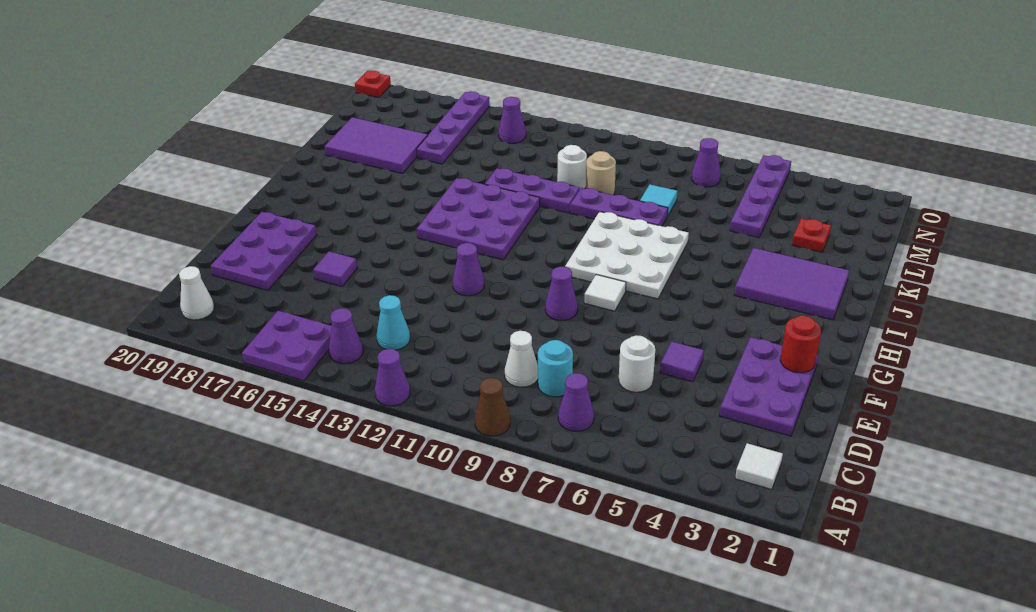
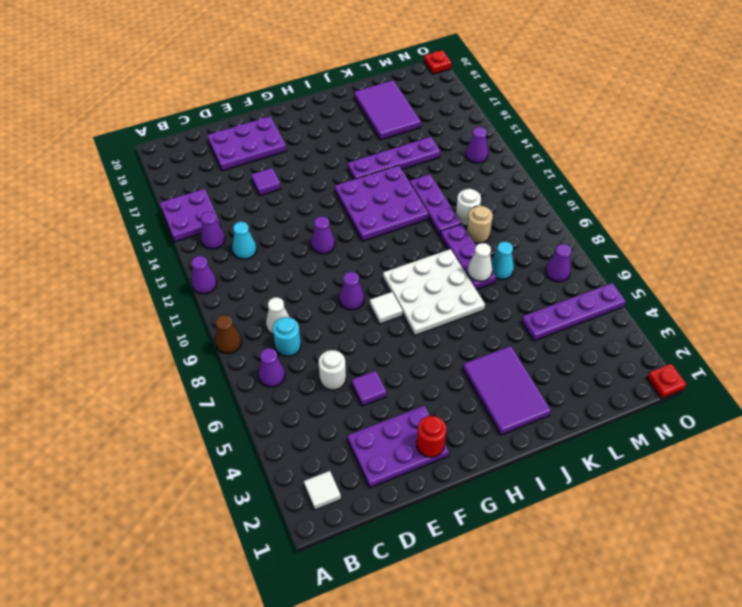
white cone B19 level 1 -> white cone K8 level 2
red plate L3 level 1 -> red plate O1 level 1
cyan tile L8 level 1 -> cyan cone L8 level 1
purple plate L16:O16 level 1 -> purple plate I15:L15 level 1

